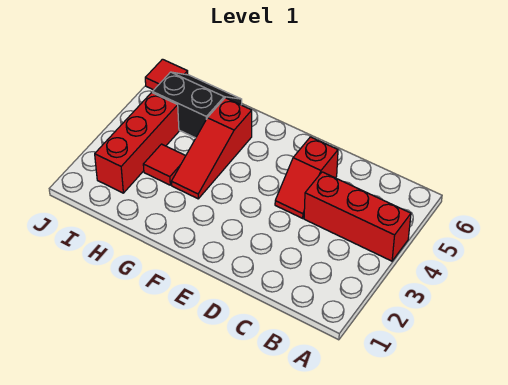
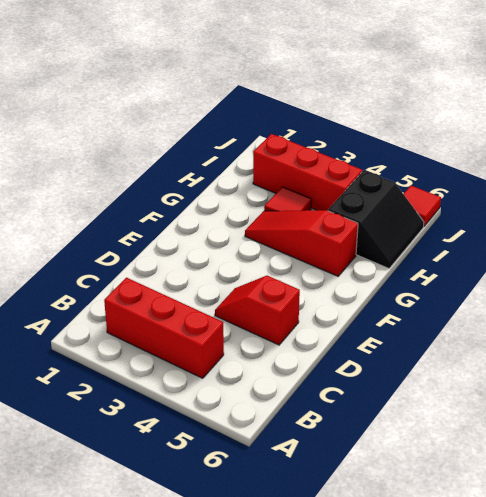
red brick A4:C4 level 1 -> red brick B2:B4 level 1

